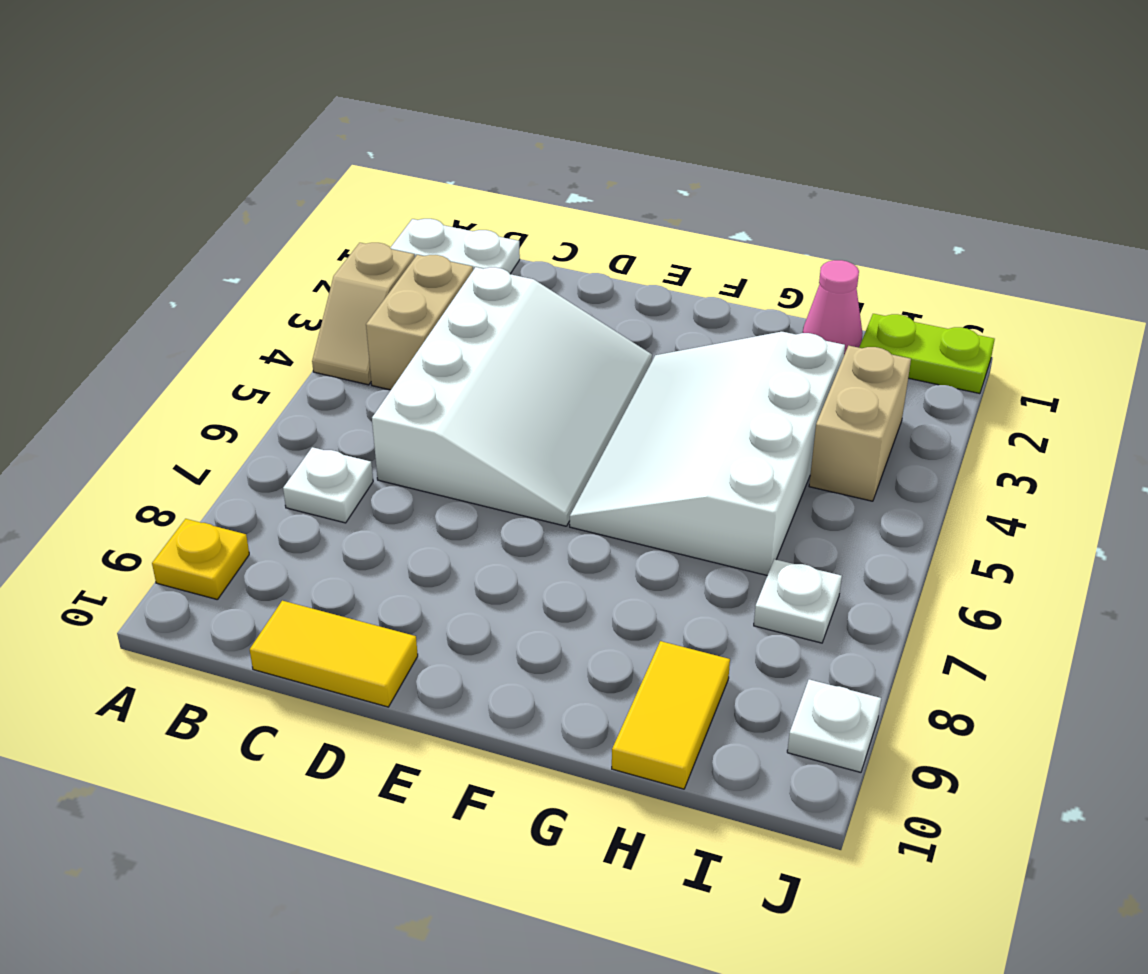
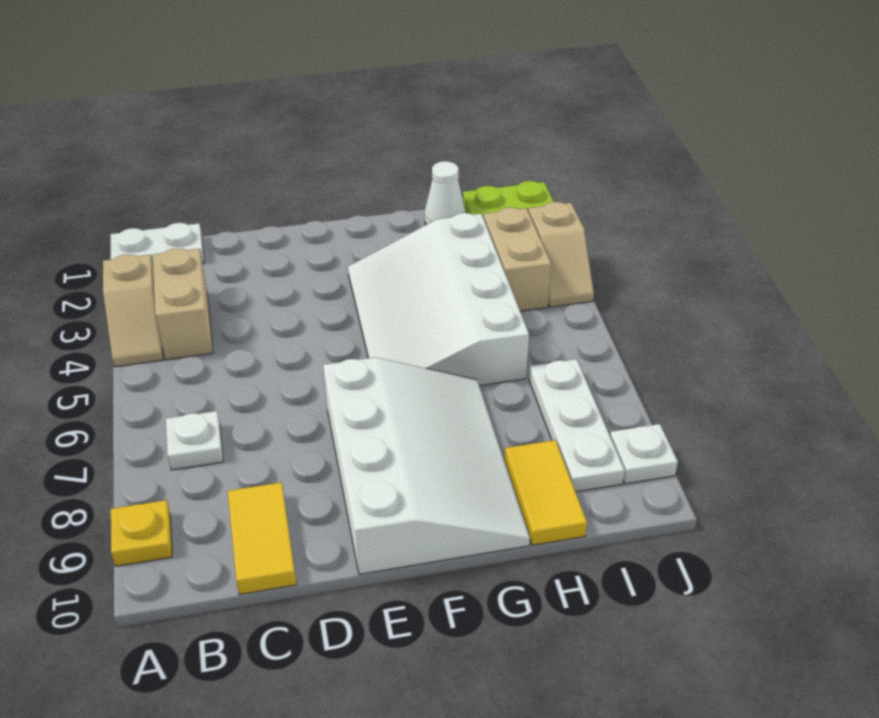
white slope C3:E6 level 1 top C -> white slope E7:G10 level 1 top E
yellow tile C10:D10 level 1 -> yellow tile C9:C10 level 1
pink cone H1 level 1 -> white cone H1 level 1
white plate I7 level 1 -> white plate I7:I9 level 1
none -> tan slope J3:J4 level 1 top 3

